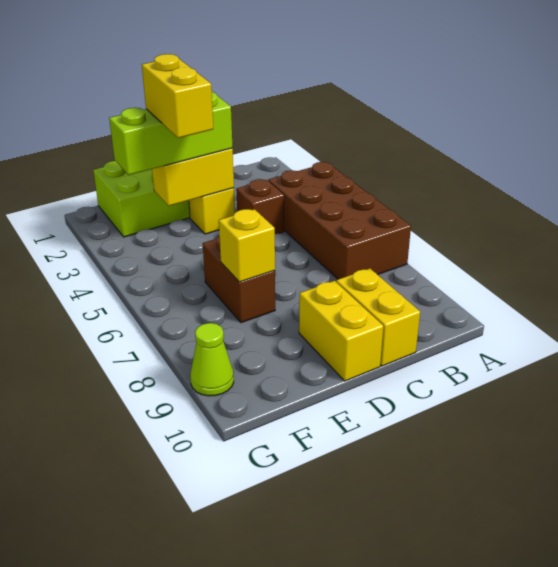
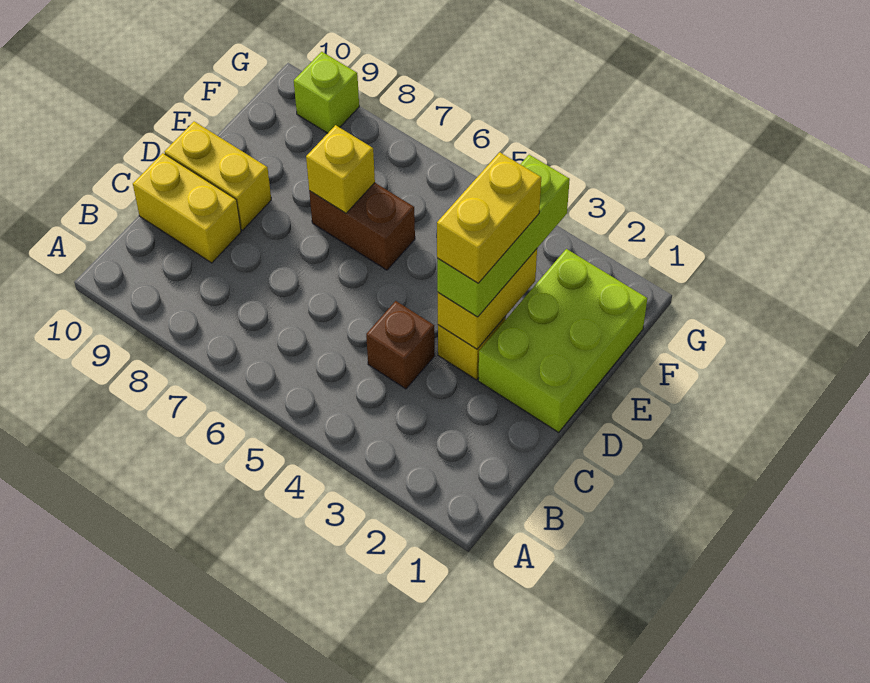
brown brick A4:B7 level 1 -> none
yellow brick E3:E4 level 4 -> yellow brick D3:E3 level 4
lime cone G9 level 1 -> lime brick G9 level 1

